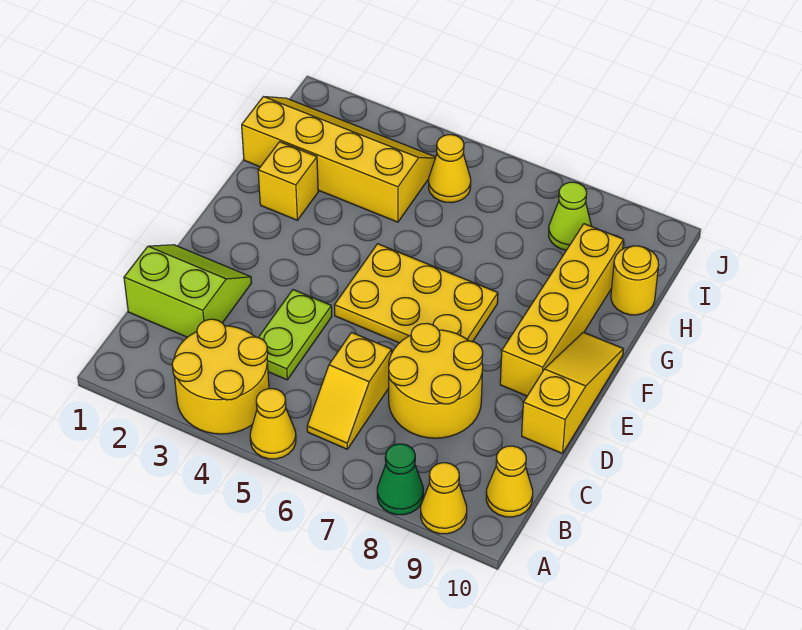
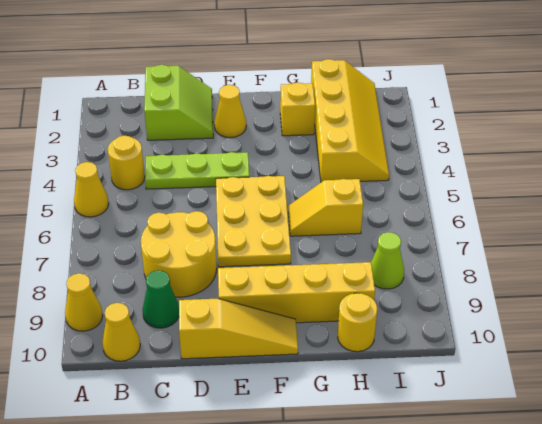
yellow round brick A3:B4 level 1 -> yellow round brick B4 level 1
green cone A8 level 1 -> green cone C9 level 1
yellow slope B6:C6 level 1 top C -> yellow slope G6:H6 level 1 top H
lime plate C4:D4 level 1 -> lime plate C4:E4 level 1
yellow cone I5 level 1 -> yellow cone E2 level 1

